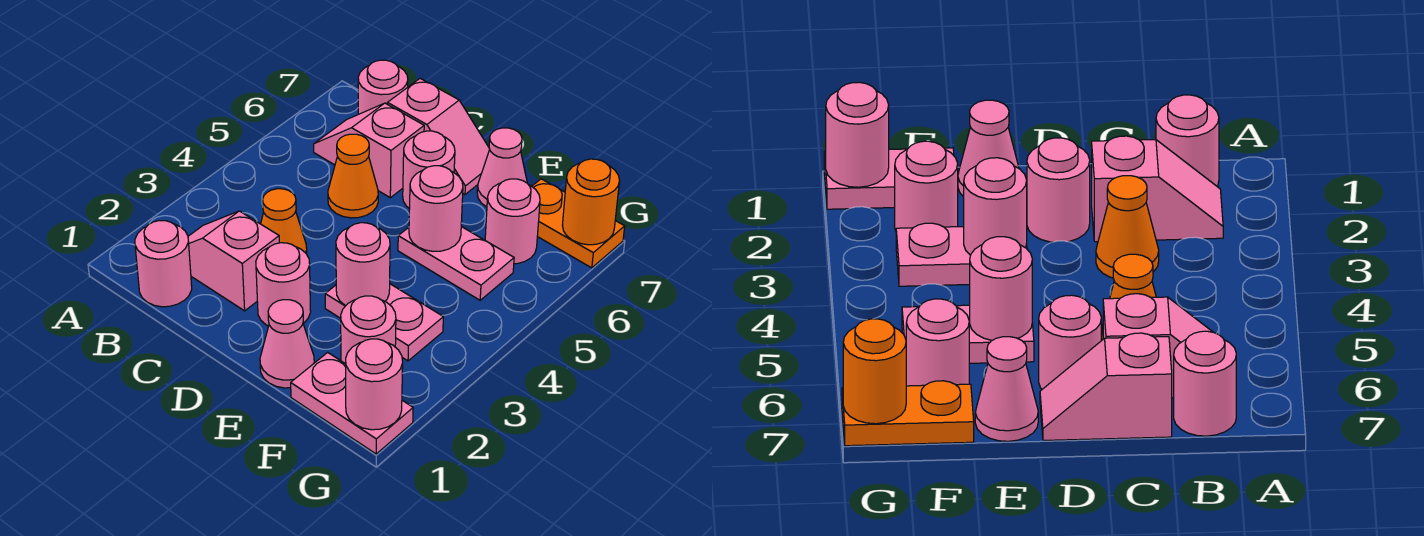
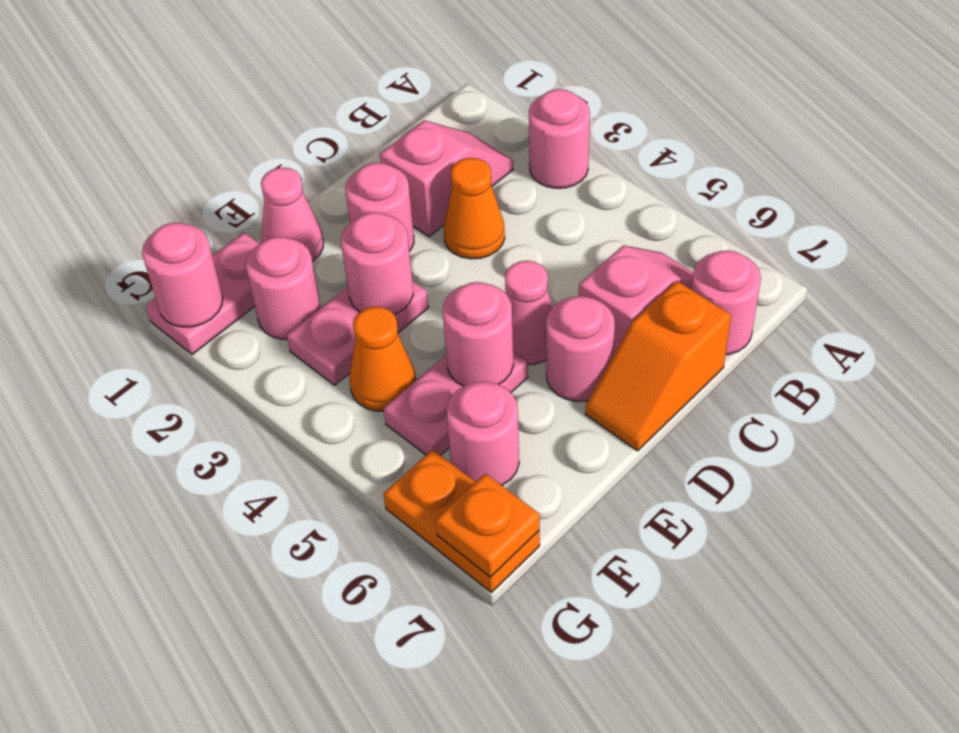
pink round brick B1 level 1 -> pink round brick A3 level 1
orange cone C5 level 1 -> orange cone F4 level 1
pink slope C7:D7 level 1 top C -> orange slope C7:D7 level 1 top C
pink cone E7 level 1 -> pink cone D5 level 1
orange plate F7:G7 level 1 -> orange plate G6:G7 level 1
orange round brick G7 level 2 -> orange plate G7 level 2

